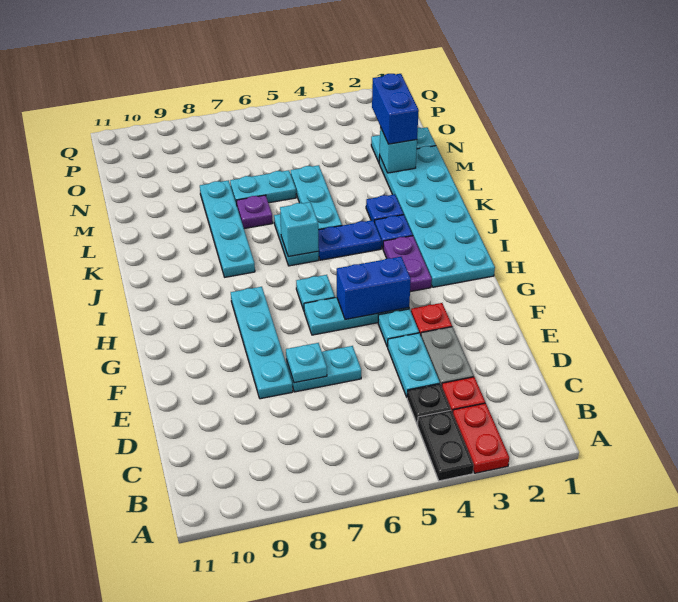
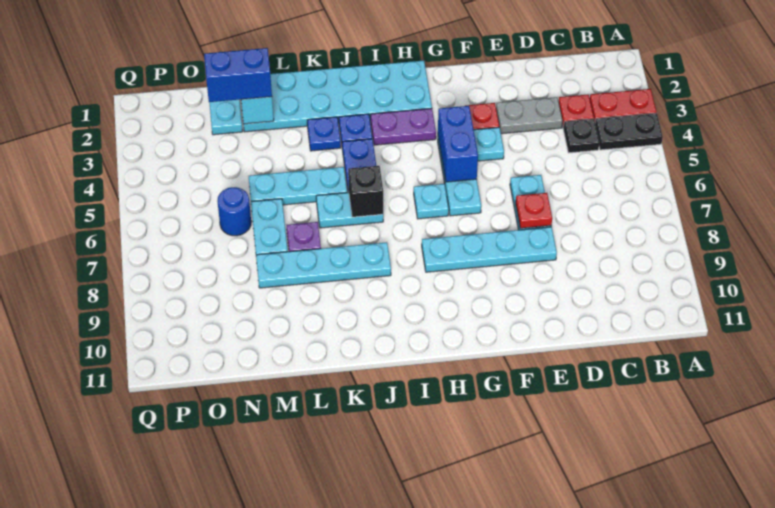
cyan plate D4:E4 level 1 -> none
cyan plate E7 level 2 -> red plate E7 level 2
cyan brick J6 level 2 -> black brick J6 level 2
none -> blue round brick N6 level 1

